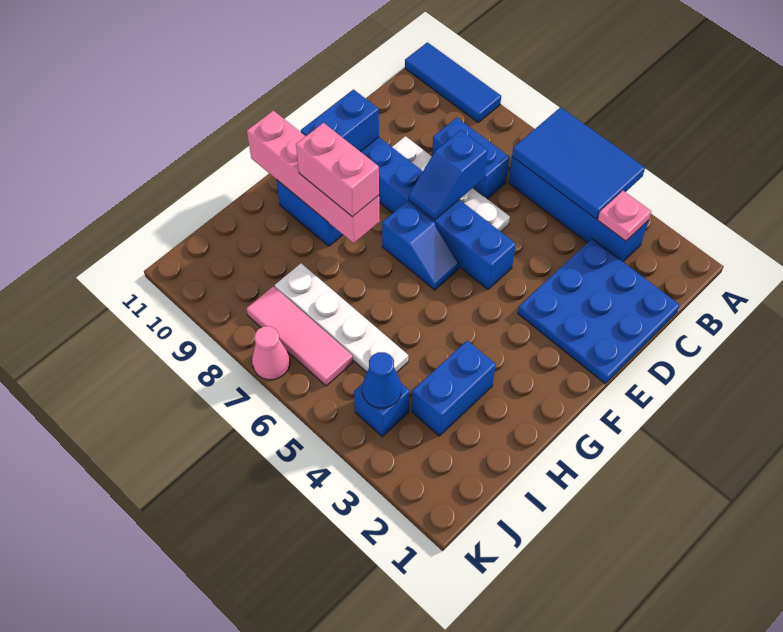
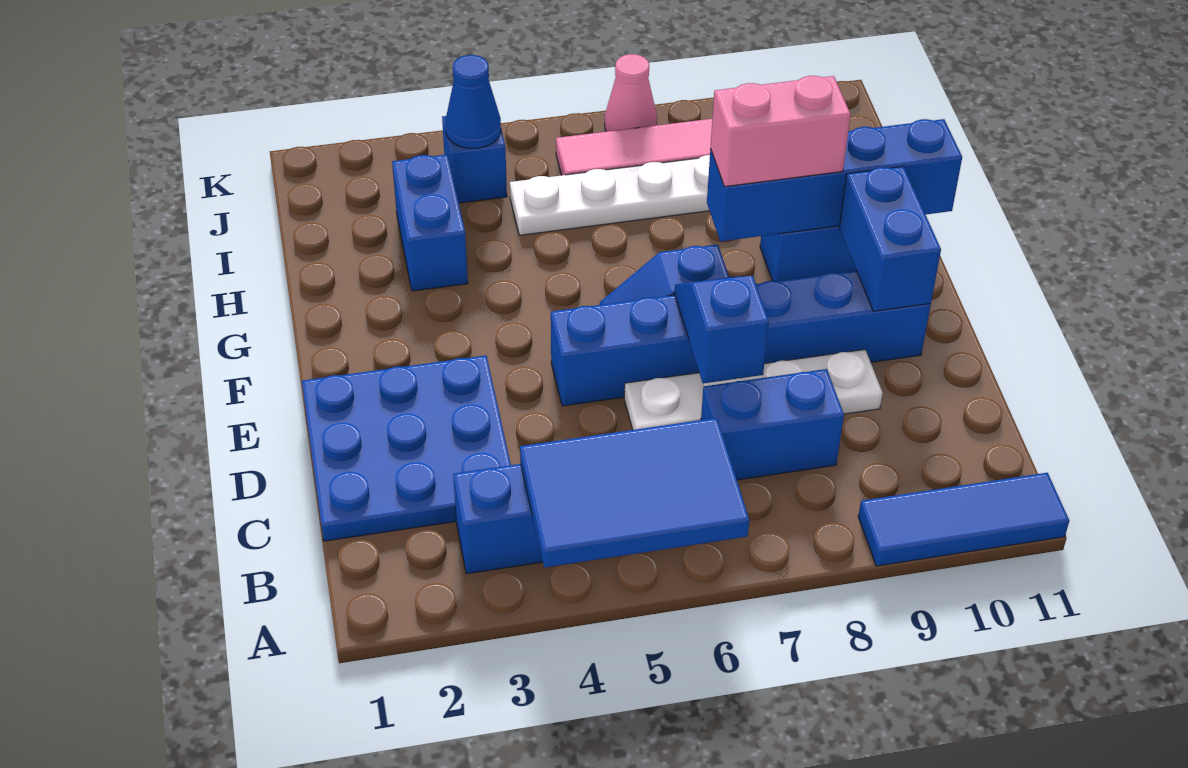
pink plate B3 level 2 -> none
pink brick G8:G11 level 2 -> blue brick G8:G11 level 2

